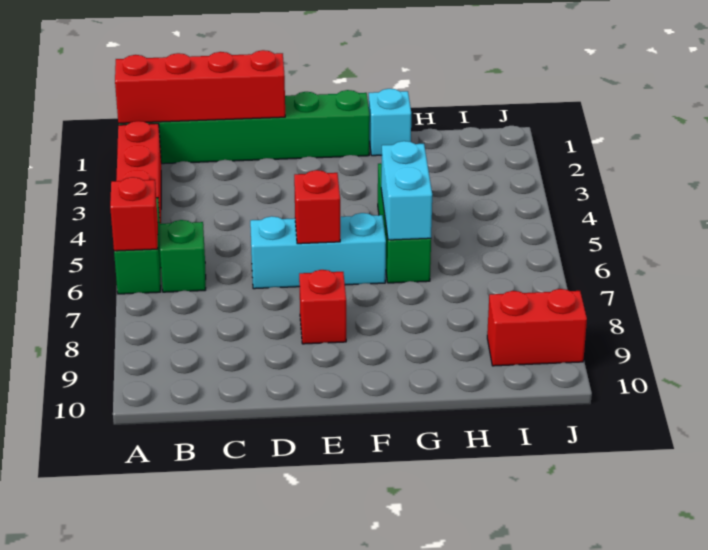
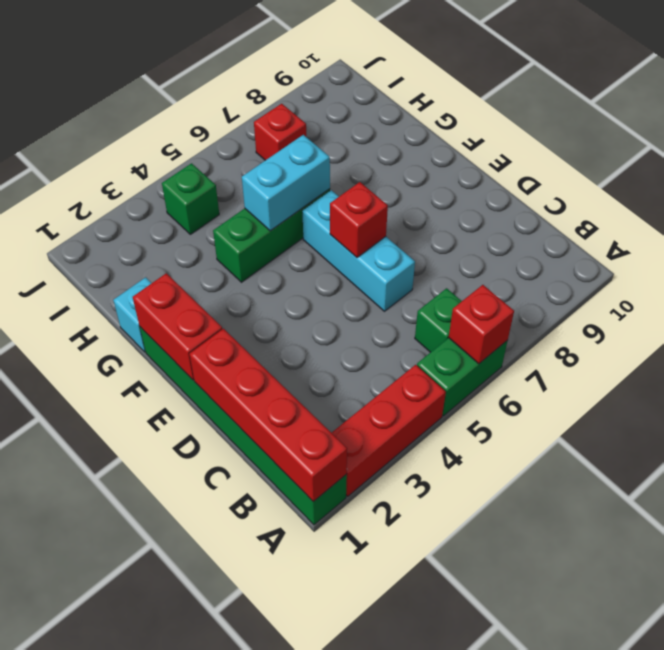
red brick E8 level 1 -> red brick I7 level 1
none -> green brick I4 level 1
red brick I9:J9 level 1 -> red brick E1:F1 level 2

